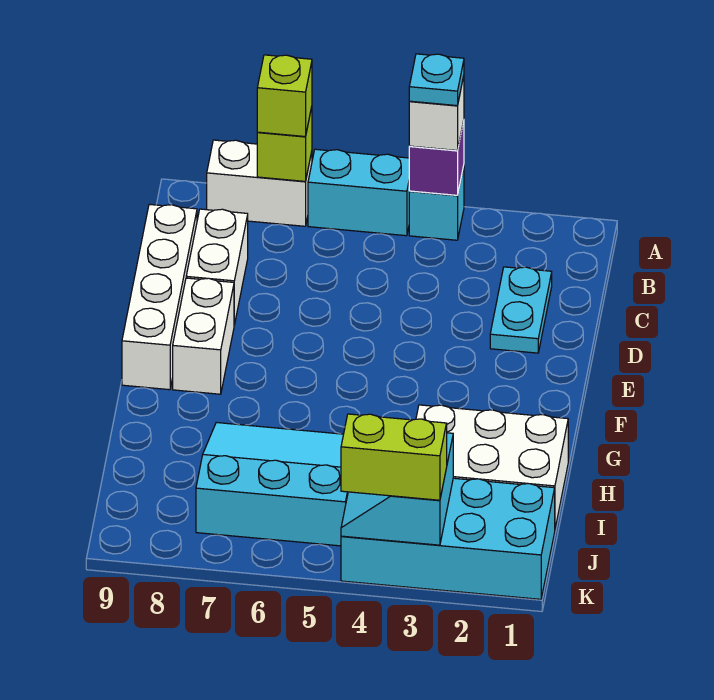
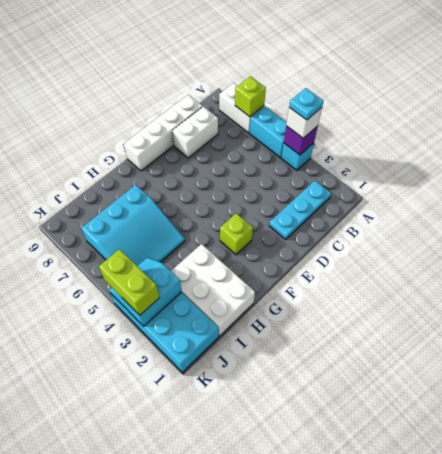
lime brick A7 level 3 -> lime brick F3 level 1
cyan plate C2:D2 level 1 -> cyan plate B2:D2 level 1
white brick E8:F8 level 1 -> none
cyan slope H5:J7 level 1 top J -> cyan slope H5:J7 level 1 top 7

